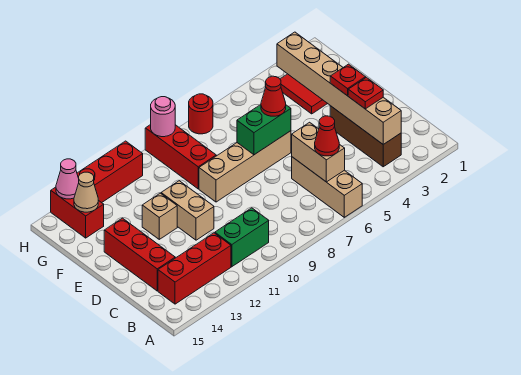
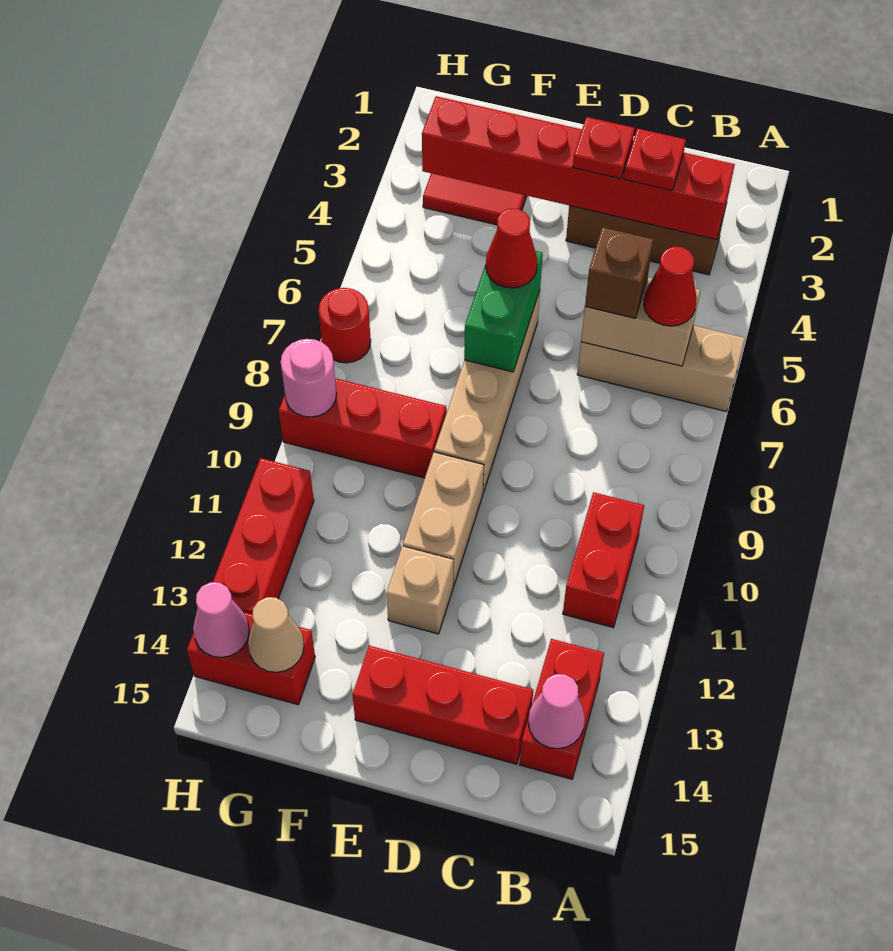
tan brick B3:G3 level 2 -> red brick B3:G3 level 2
green brick B10:B11 level 1 -> red brick B10:B11 level 1
red brick B12:B14 level 1 -> red brick B13:B14 level 1
none -> pink cone B14 level 2
none -> brown brick C6 level 3
tan brick D11:E11 level 1 -> tan brick E10:E11 level 1

